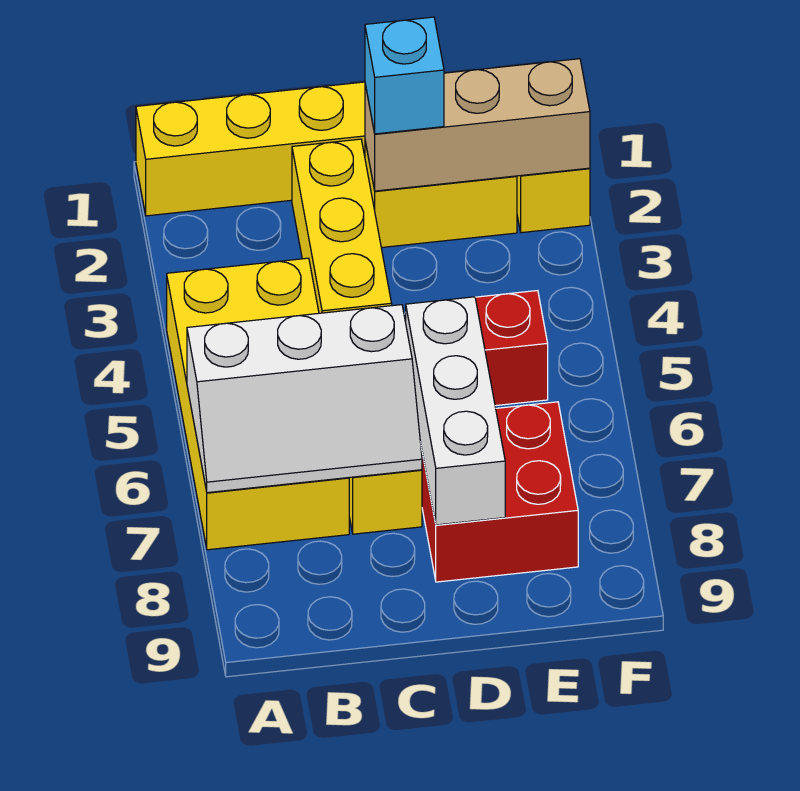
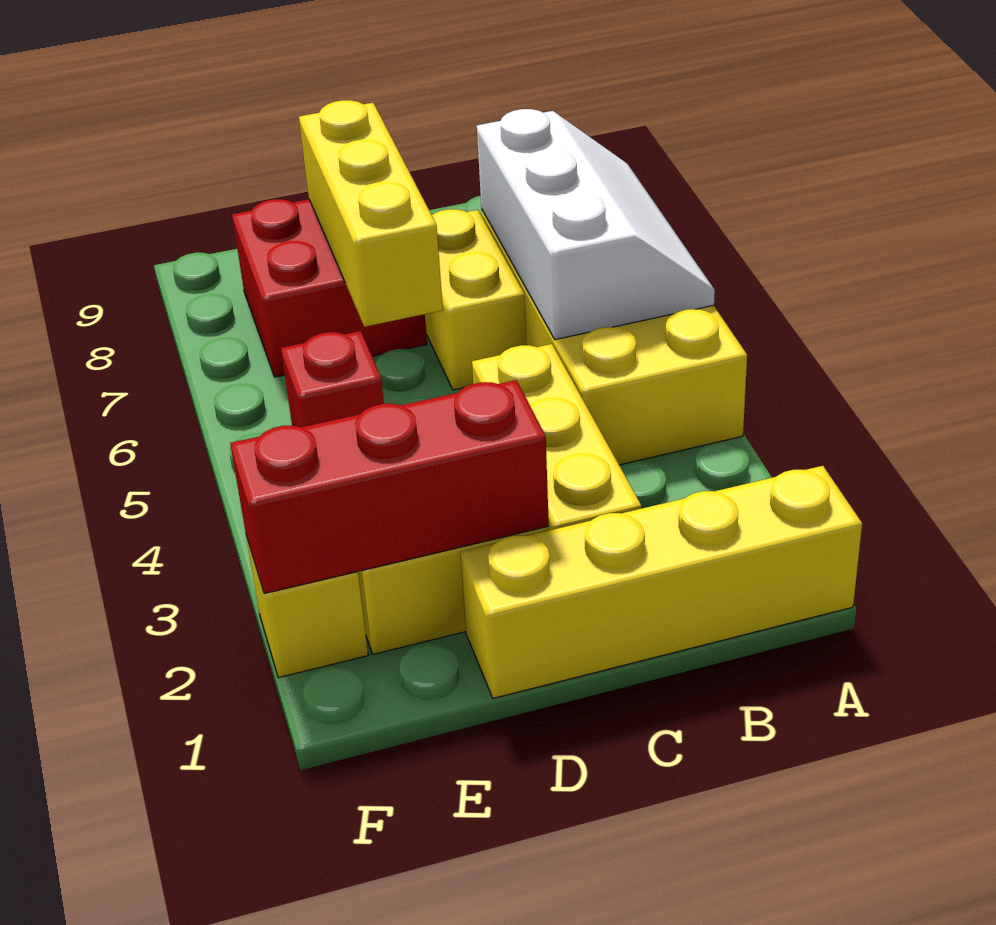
white slope A6:C7 level 2 top 6 -> white slope A5:B7 level 2 top B
tan brick D2:F2 level 2 -> red brick D2:F2 level 2
cyan brick D2 level 3 -> none
white brick D6:D8 level 2 -> yellow brick D6:D8 level 2

